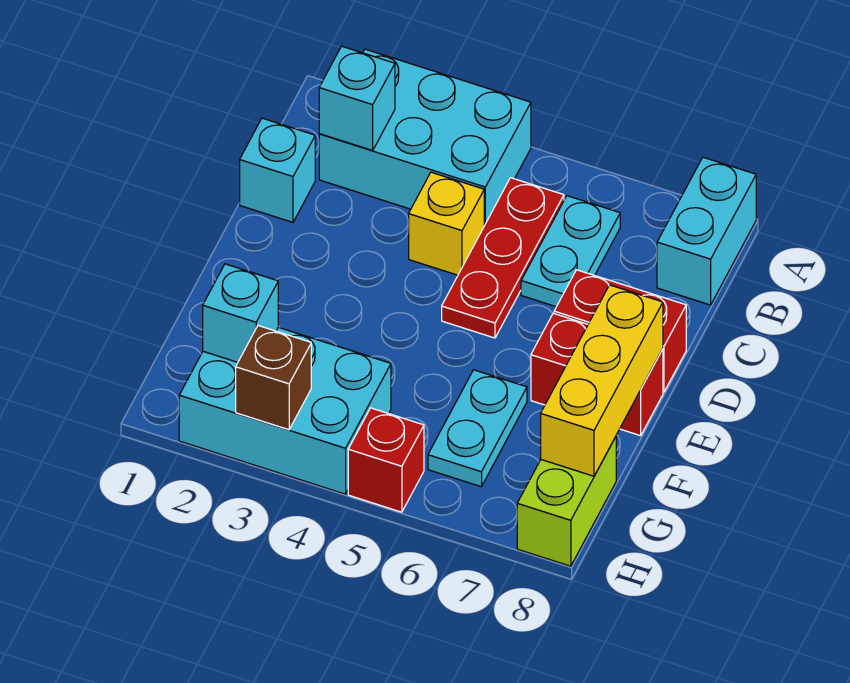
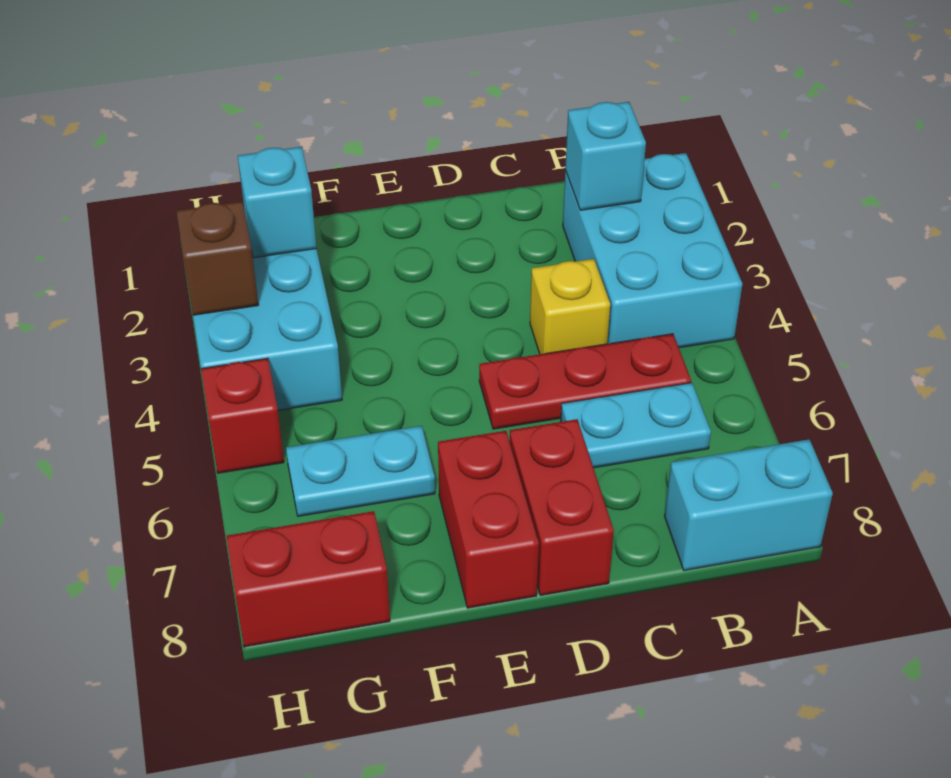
cyan brick C1 level 1 -> none
yellow brick E8:G8 level 2 -> none
lime brick G8:H8 level 1 -> red brick G8:H8 level 1

